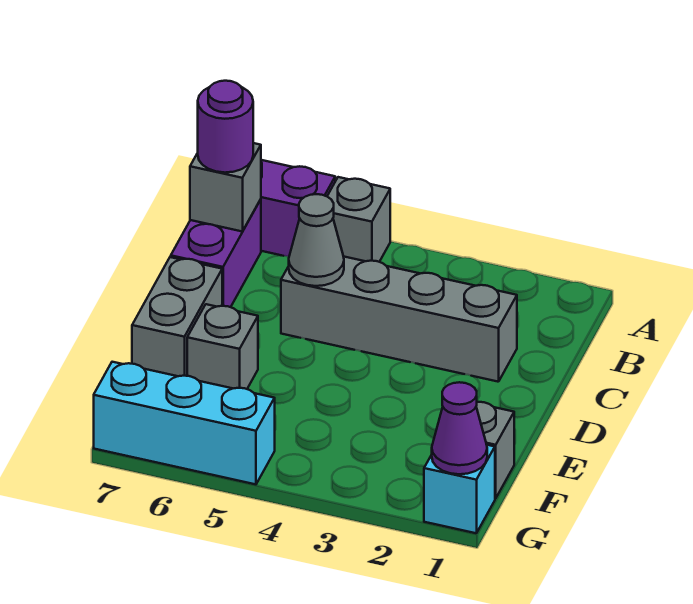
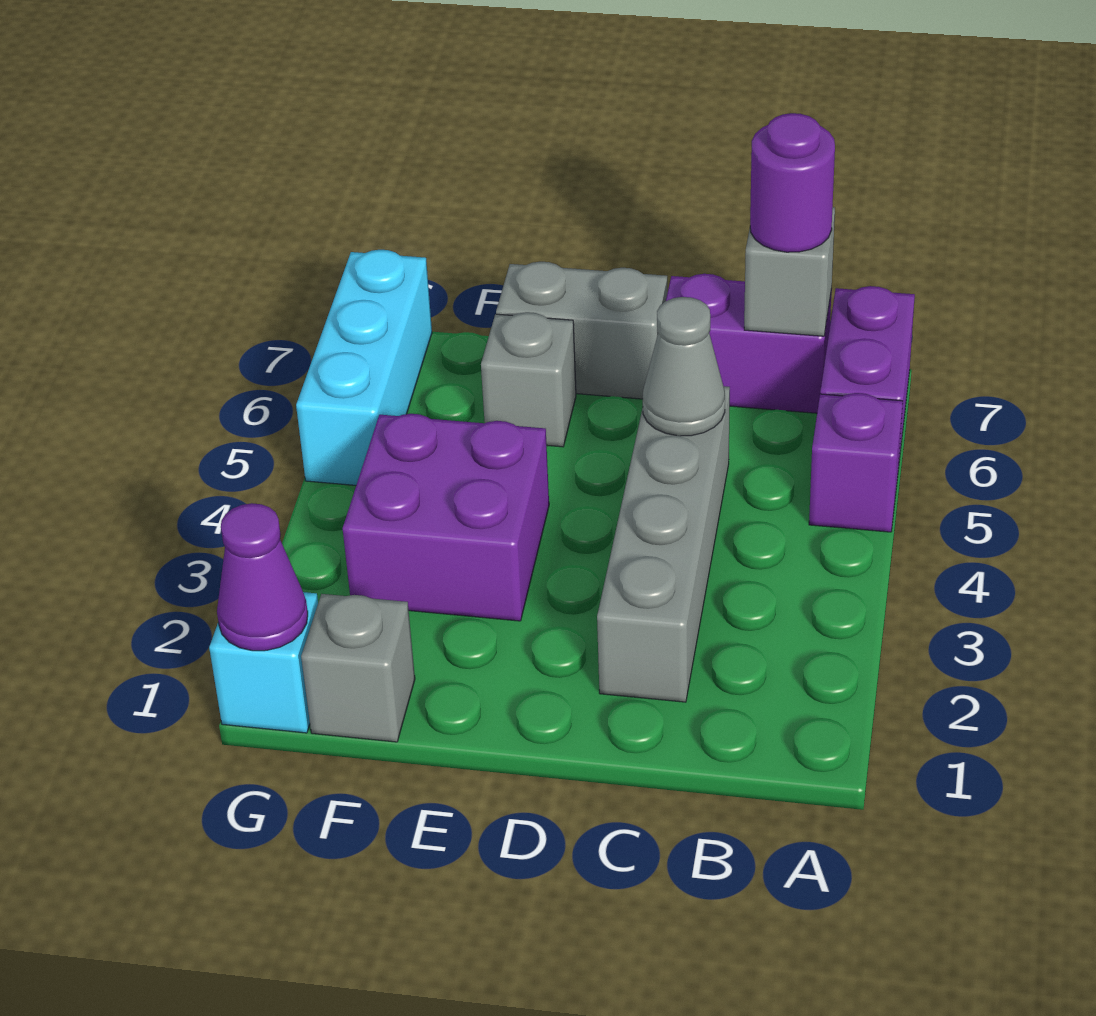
grey brick A5 level 1 -> purple brick A5 level 1
none -> purple brick E3:F4 level 1

